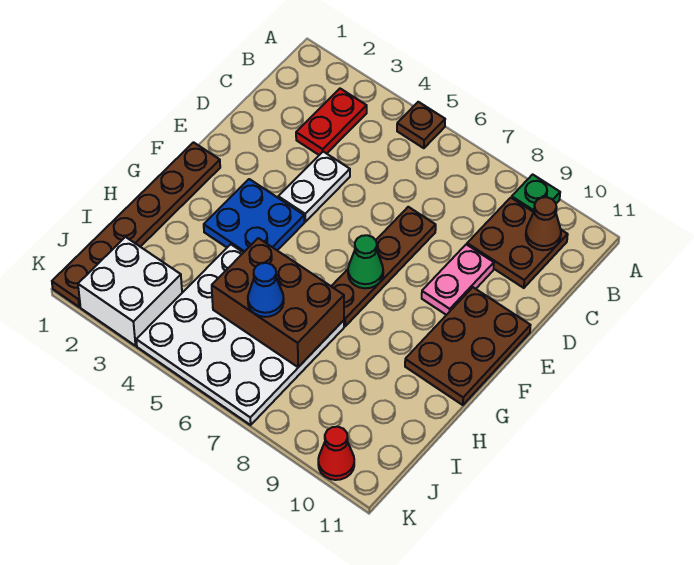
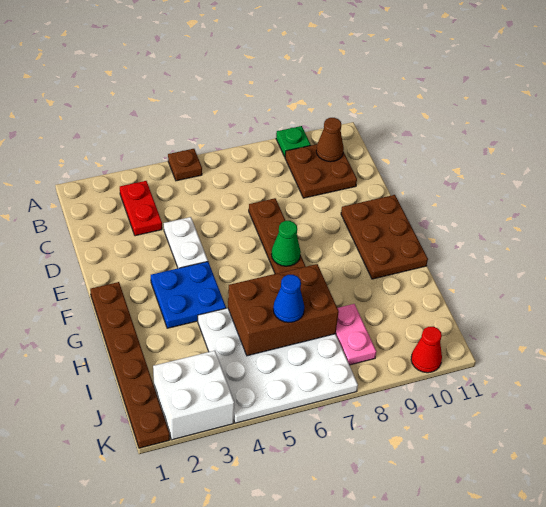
pink plate D9:E9 level 1 -> pink plate I8:J8 level 1

